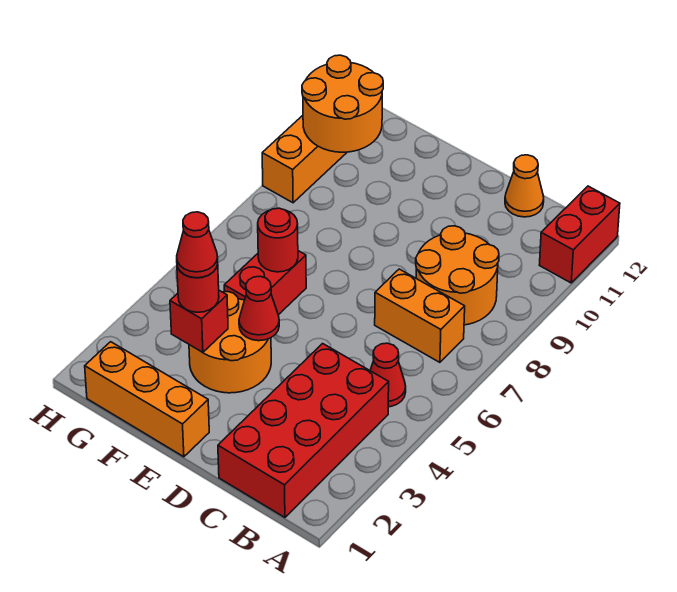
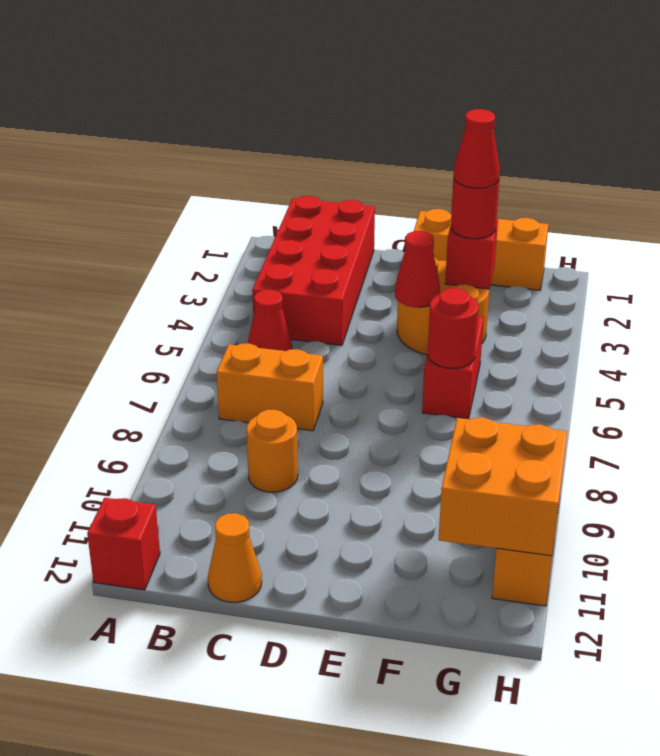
red brick A11:A12 level 1 -> red brick A12 level 1
orange round brick B8:C9 level 1 -> orange round brick C9 level 1
orange round brick G10:H11 level 2 -> orange brick G10:H11 level 2

